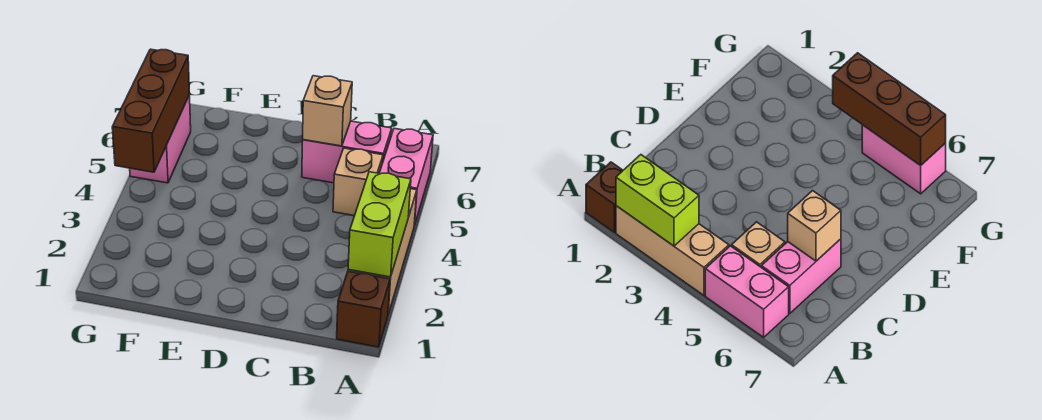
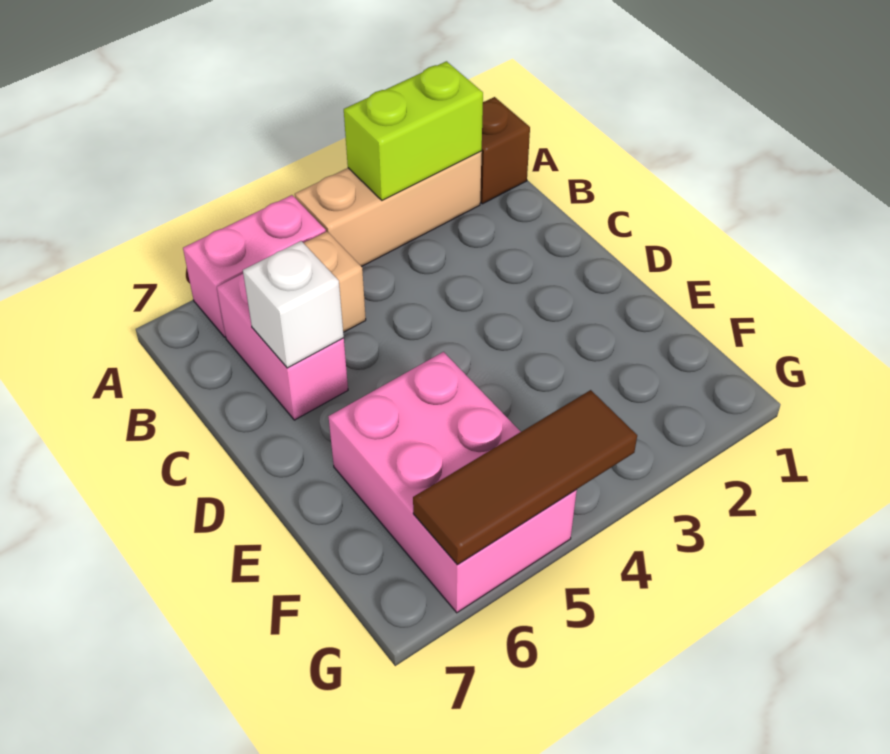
tan brick C6 level 2 -> white brick C6 level 2
brown brick G4:G6 level 2 -> brown tile G4:G6 level 2
pink brick G5:G6 level 1 -> pink brick E5:G6 level 1

